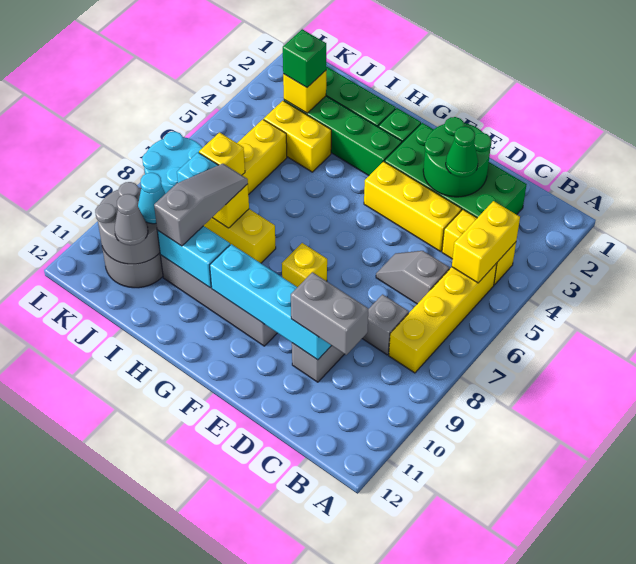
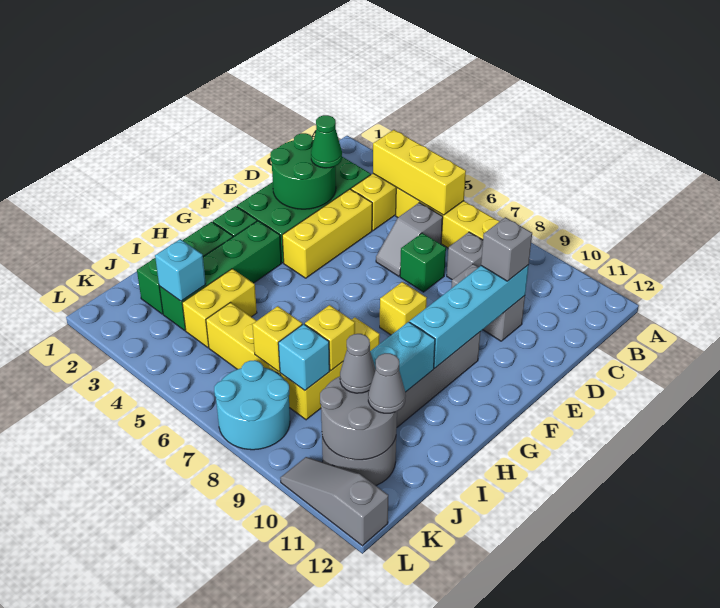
yellow brick B4:B5 level 2 -> yellow brick B4:B6 level 2
grey brick C10:D10 level 3 -> grey brick D10 level 3
grey slope I8:I10 level 3 top 10 -> grey slope L10:L12 level 1 top 12
yellow brick J3 level 2 -> cyan brick J3 level 2
green brick J3 level 3 -> green brick D7 level 1
cyan cone J10 level 3 -> grey cone J10 level 3

